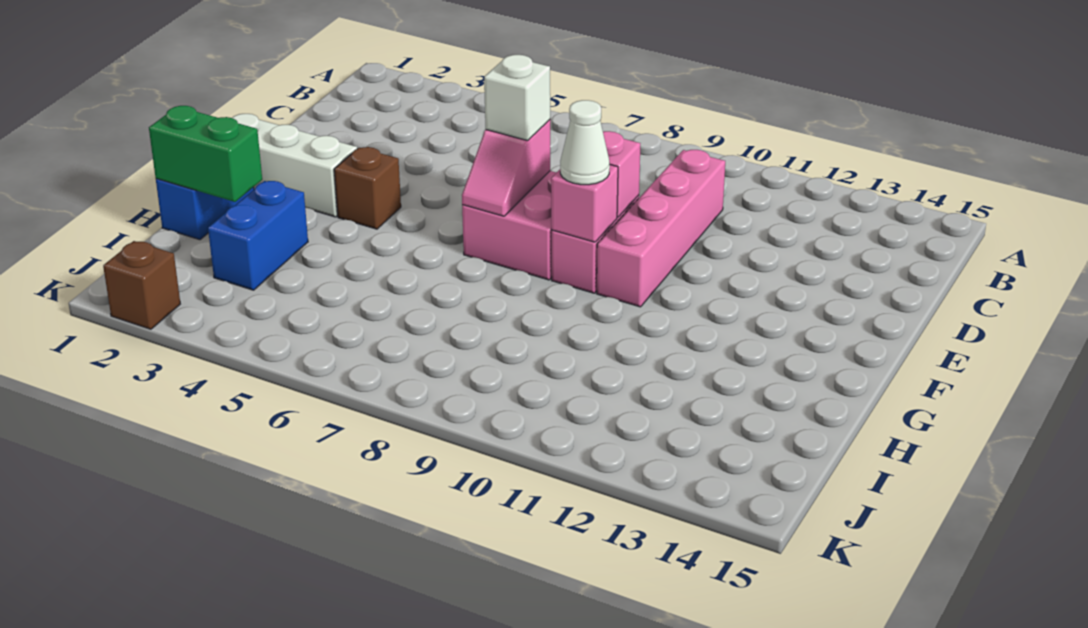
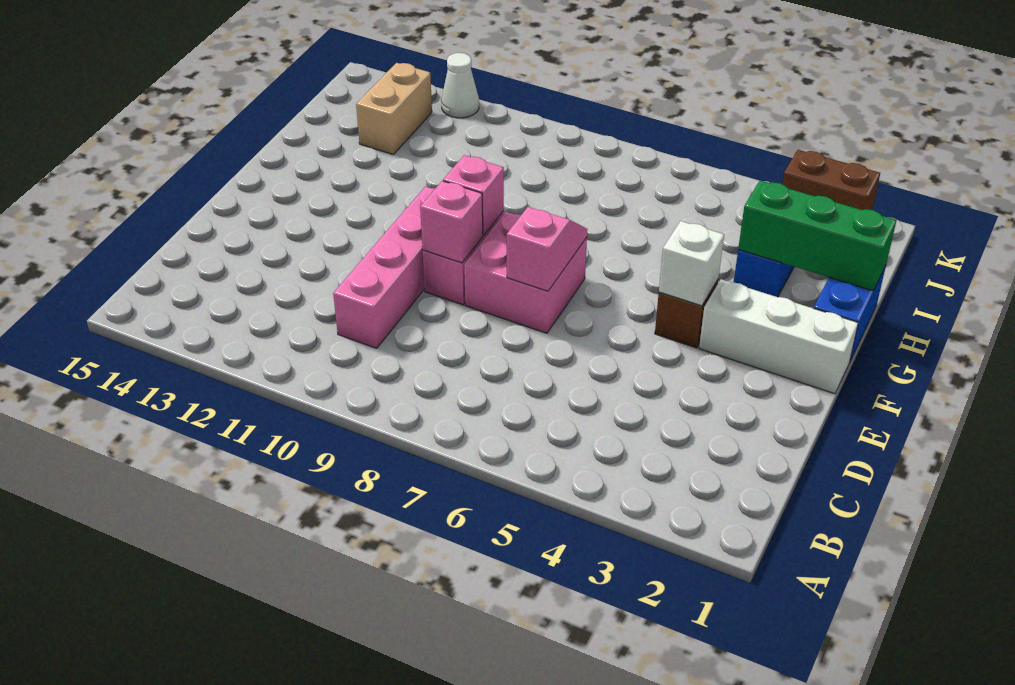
white brick E7 level 3 -> white brick F4 level 2
white cone F9 level 3 -> white cone K12 level 1
green brick H1:H2 level 2 -> green brick H1:H3 level 2
none -> tan brick I13:J13 level 1
brown brick K2 level 1 -> brown brick K2:K3 level 1

